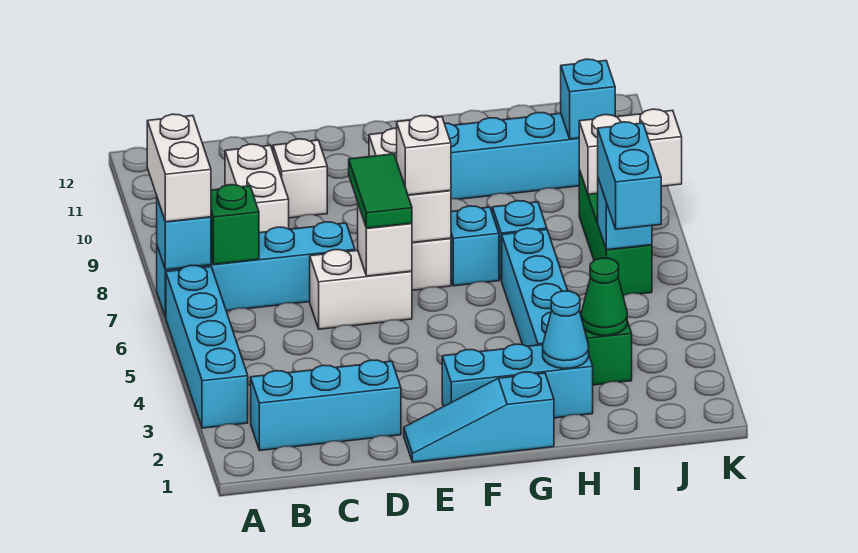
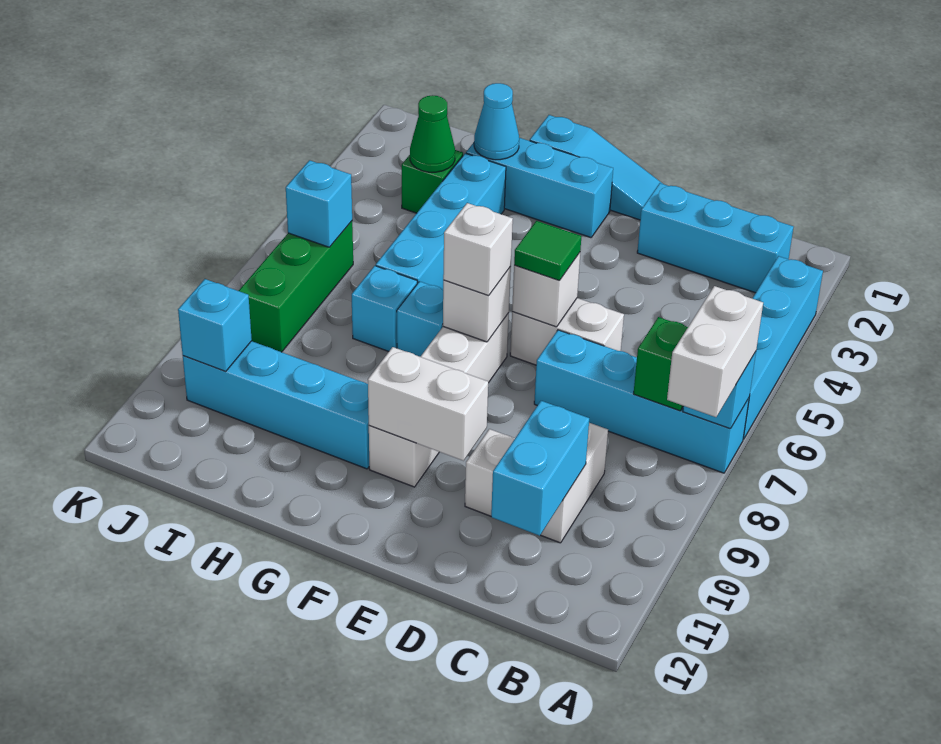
green tile E6:E7 level 3 -> green tile E6 level 3
cyan brick J5:J6 level 3 -> cyan brick C10:C11 level 2
white brick J8:K8 level 2 -> white brick E10:F10 level 2

